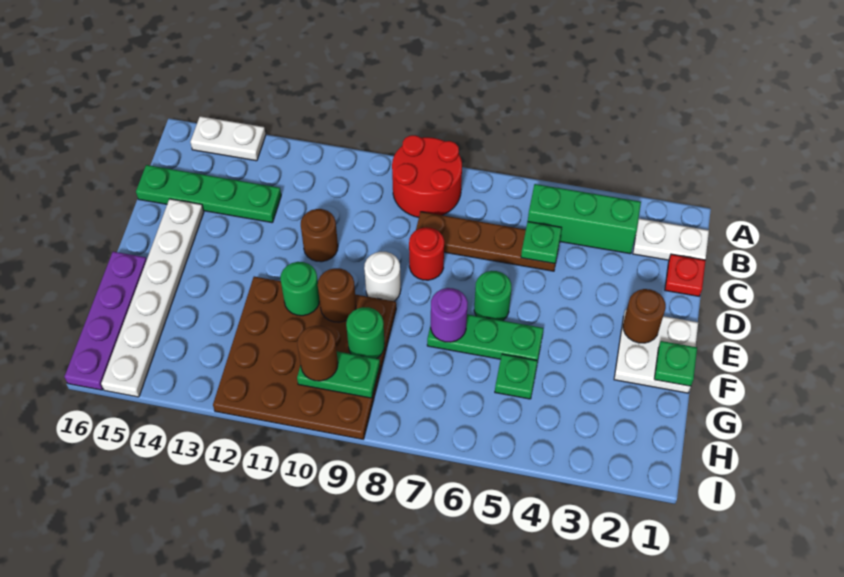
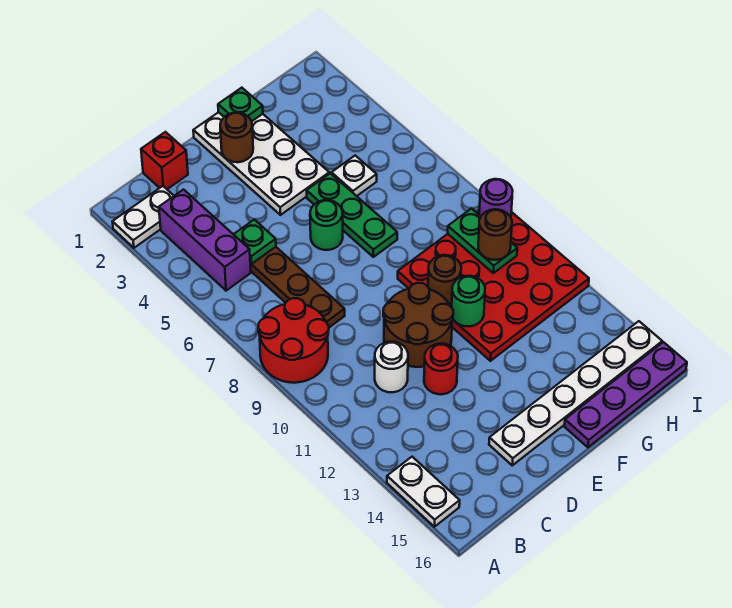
white plate B1:B2 level 1 -> white plate A2:B2 level 1
green brick B3:B5 level 1 -> purple brick B3:B5 level 1
red plate C1 level 1 -> red brick C1 level 1
green plate C13:C16 level 1 -> none
red round brick D8 level 1 -> red round brick D12 level 1
brown round brick D11 level 1 -> brown round brick D10:E11 level 1
white plate E1:F2 level 1 -> white plate E1:F4 level 1
white round brick E9 level 1 -> white round brick C11 level 1
purple round brick F7 level 2 -> purple round brick I9 level 2
brown plate F9:I12 level 1 -> red plate F9:I12 level 1
green plate G5 level 1 -> white plate G5 level 1
green round brick G9 level 2 -> none

